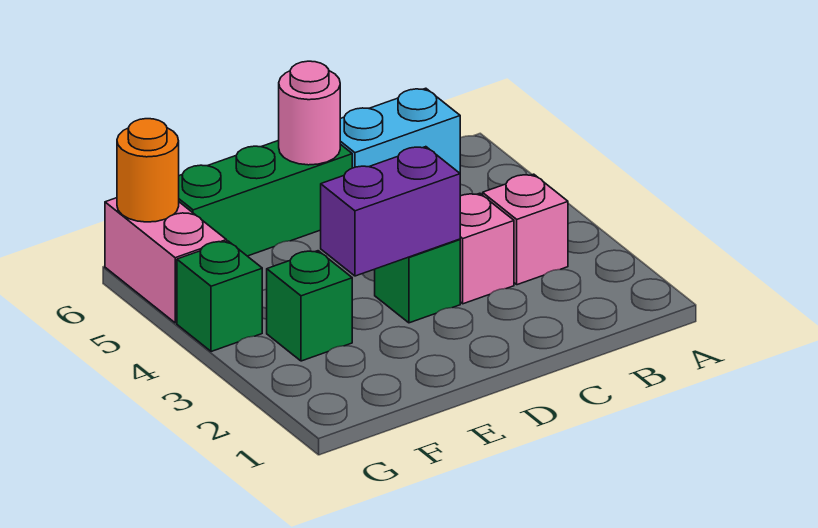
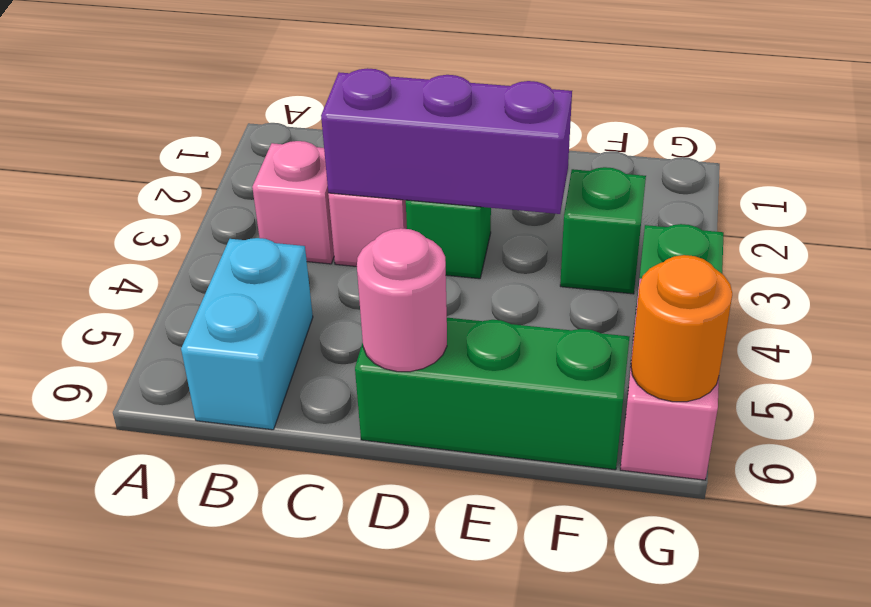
cyan brick B6:C6 level 1 -> cyan brick B5:B6 level 1
purple brick D3:E3 level 2 -> purple brick C3:E3 level 2

